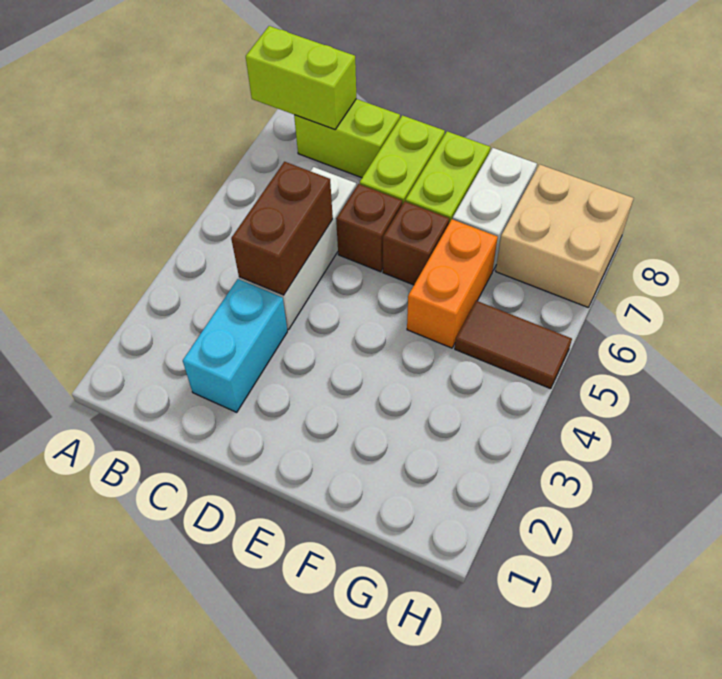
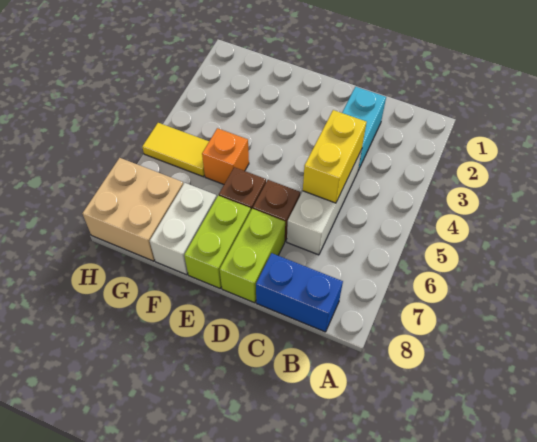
lime brick A8:B8 level 2 -> none
lime brick B8:C8 level 1 -> blue brick B8:C8 level 1
brown brick C4:C5 level 2 -> yellow brick C4:C5 level 2
orange brick F5:F6 level 1 -> orange brick F5 level 1
brown tile G5:H5 level 1 -> yellow tile G5:H5 level 1

